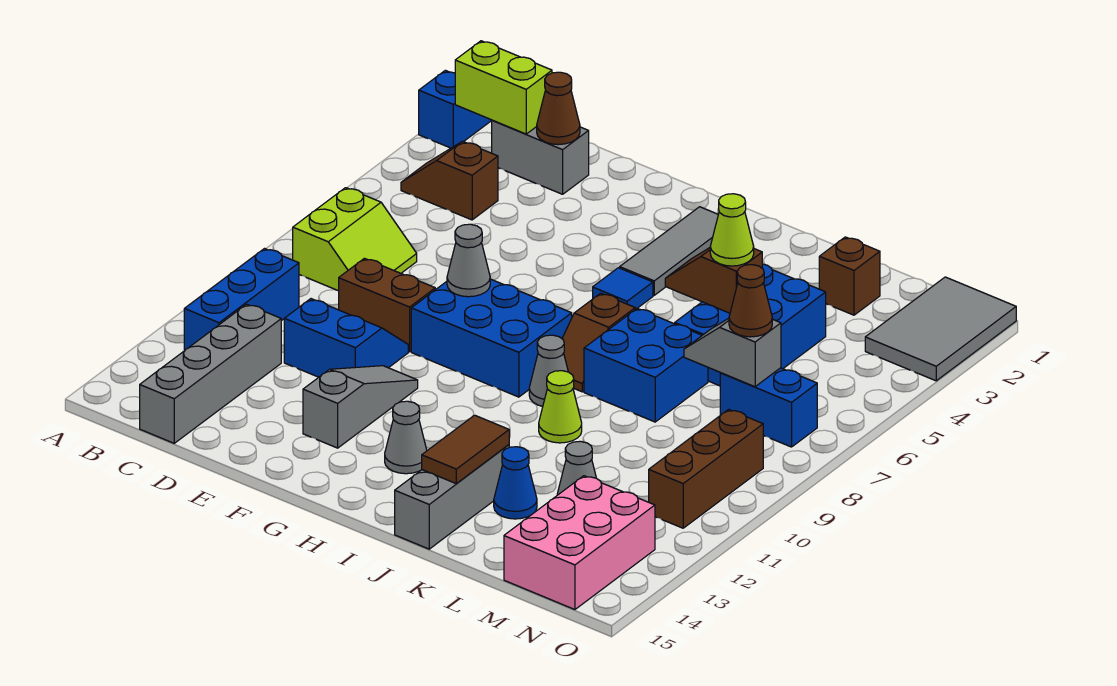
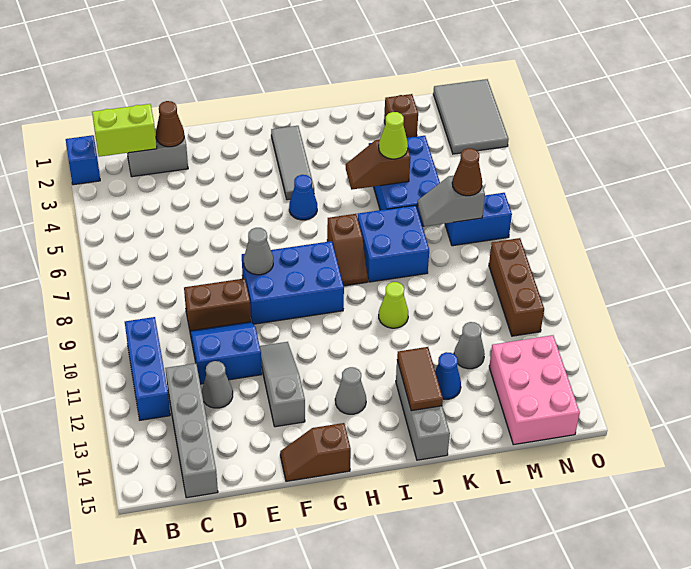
brown slope B4:C4 level 1 top C -> brown slope F15:G15 level 1 top G
lime slope B7:C8 level 1 top B -> none
blue tile H5 level 1 -> blue cone H5 level 1
grey cone I9 level 1 -> grey cone D12 level 1

